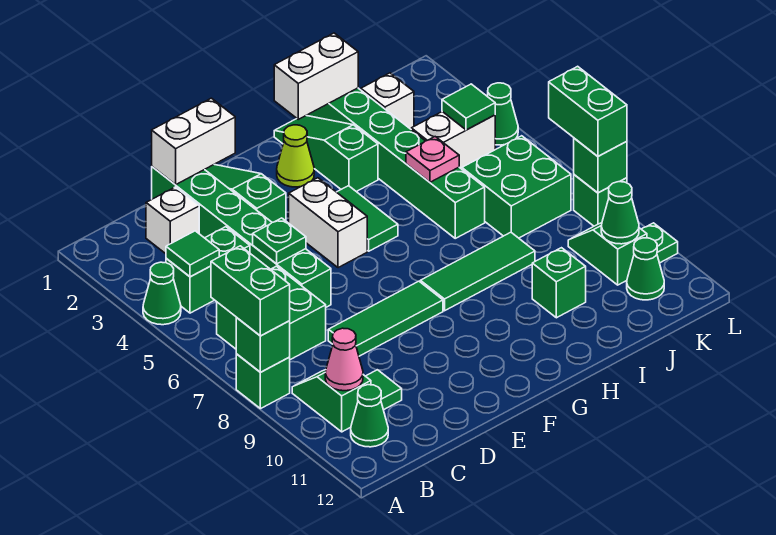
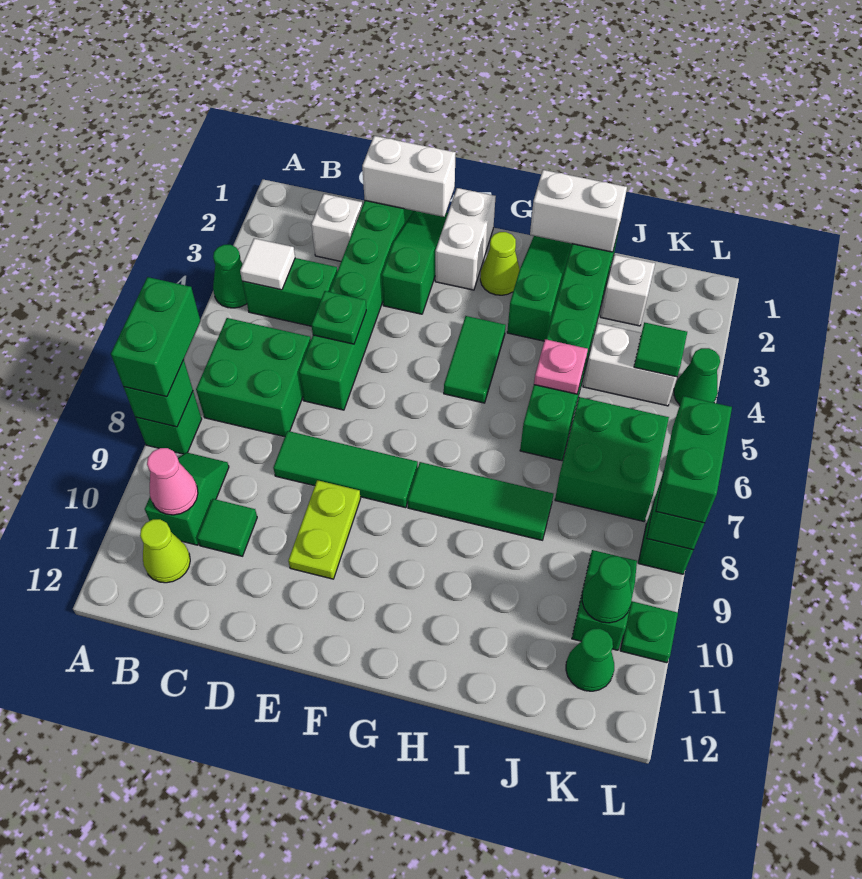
green tile B4 level 2 -> white tile B4 level 2
green cone B11 level 1 -> lime cone B11 level 1
none -> lime plate E9:E10 level 1
white brick F4:F5 level 1 -> white brick F1:F2 level 1
green brick I10 level 1 -> none

